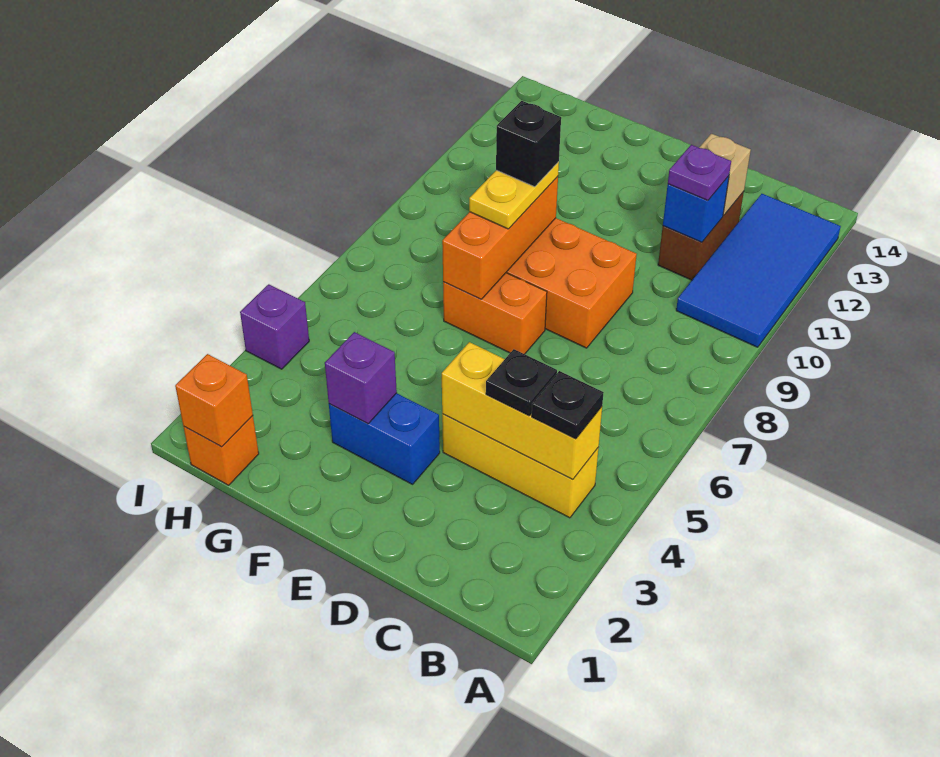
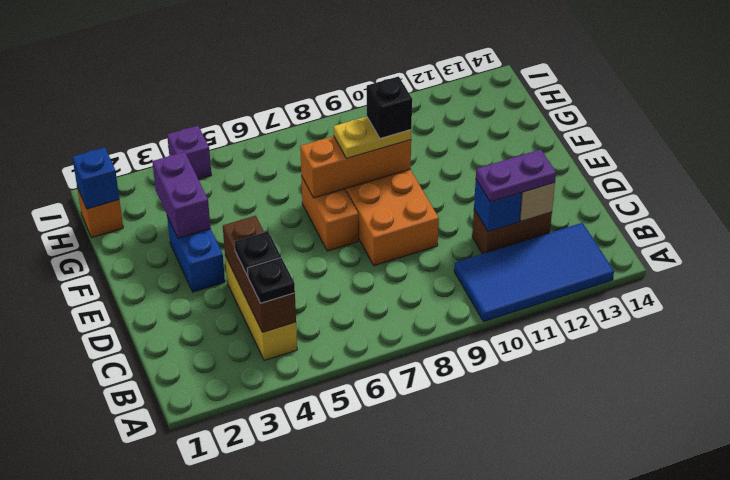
yellow brick B4:D4 level 2 -> brown brick B4:D4 level 2
purple plate C11 level 3 -> purple plate C11:C12 level 3
purple brick F3 level 2 -> purple brick F3:G3 level 2
orange brick H1 level 2 -> blue brick H1 level 2

